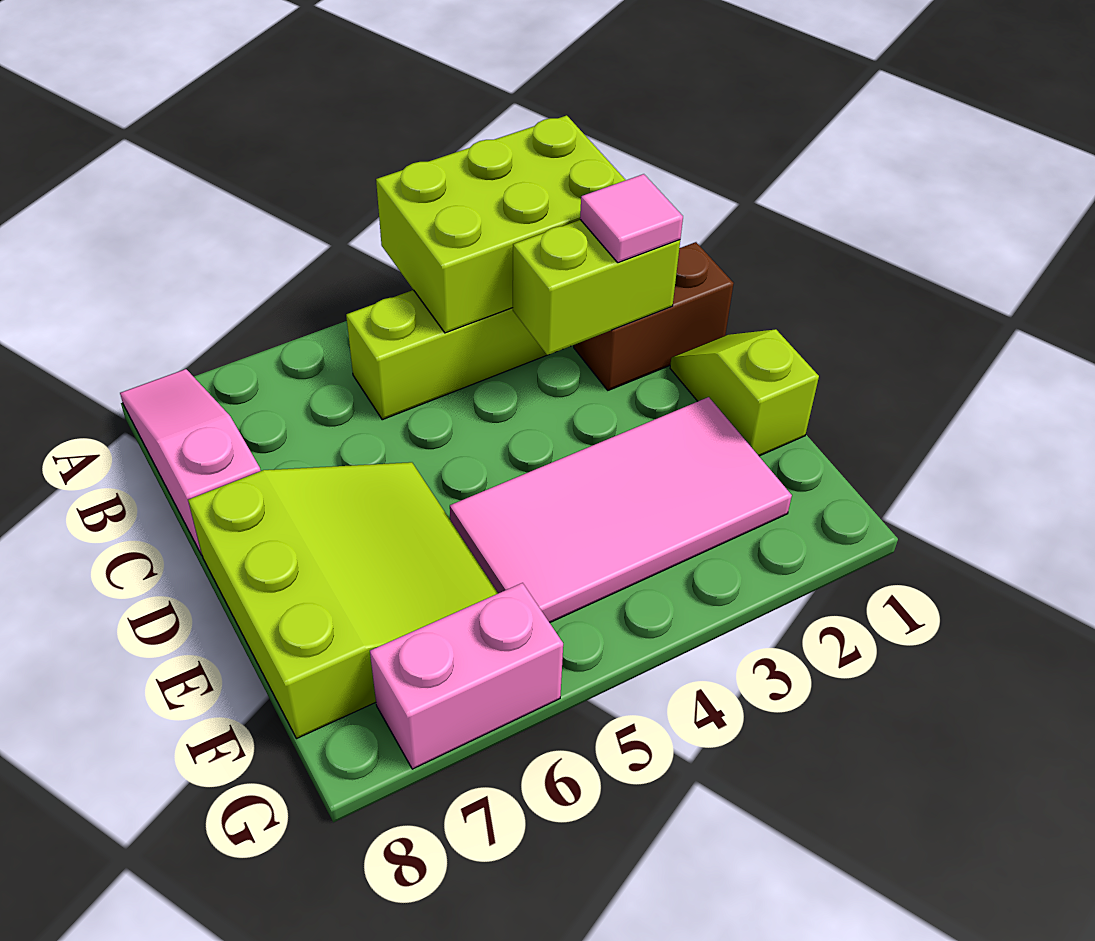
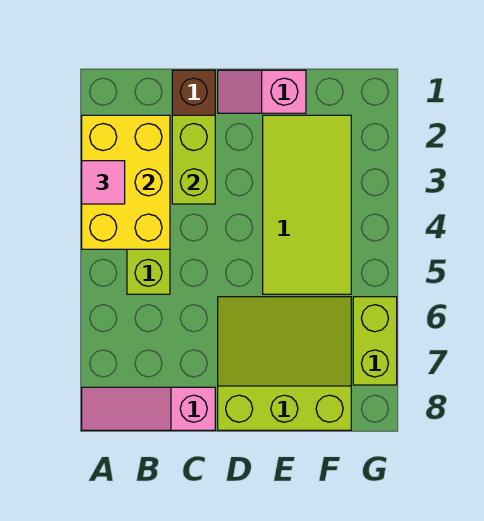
lime brick A2:B4 level 2 -> yellow brick A2:B4 level 2
pink tile C2 level 3 -> pink tile A3 level 3
lime slope D1:E1 level 1 top E -> pink slope D1:E1 level 1 top E
pink tile E2:F5 level 1 -> lime tile E2:F5 level 1
pink brick G6:G7 level 1 -> lime brick G6:G7 level 1

